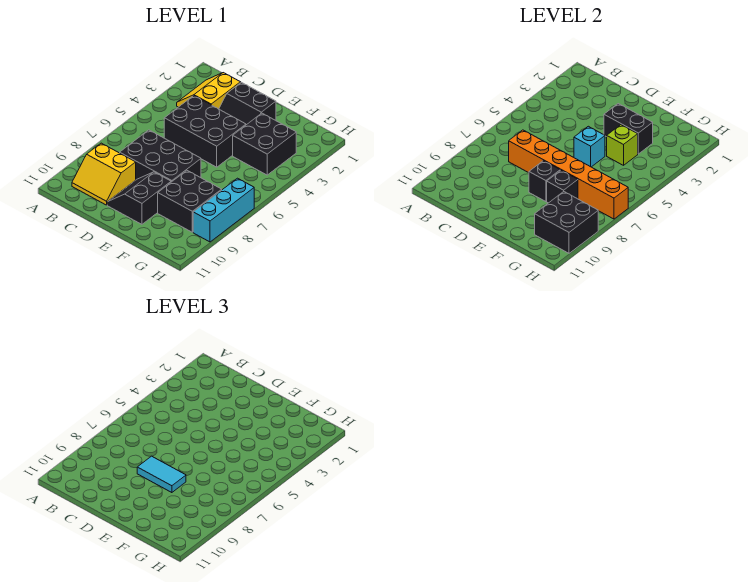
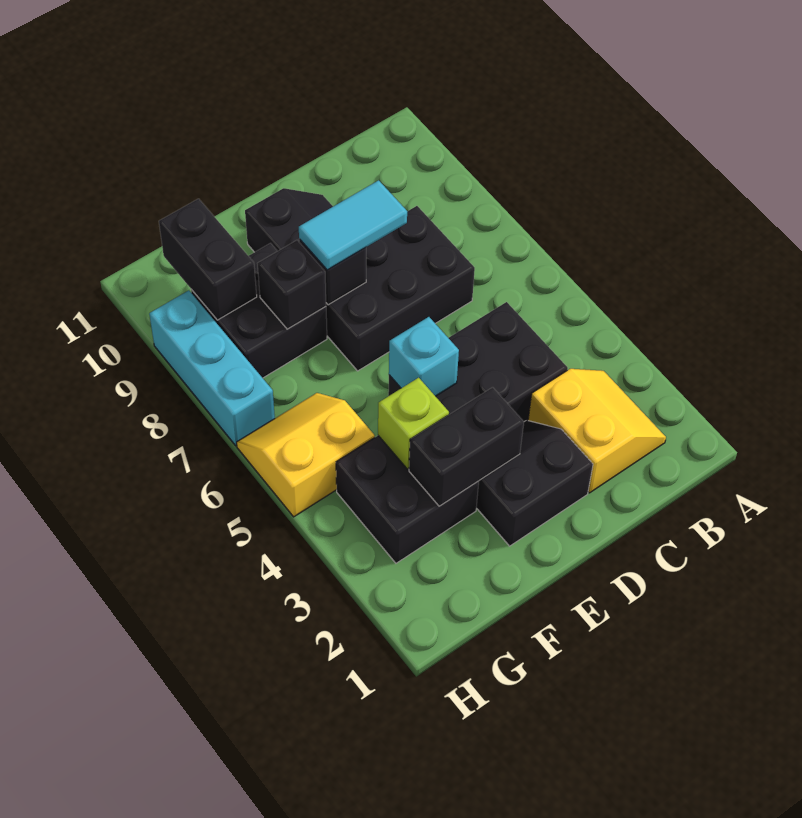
yellow slope B9:C10 level 1 top 9 -> yellow slope G5:H6 level 1 top 5
orange brick C7:H7 level 2 -> none
black brick G9:H10 level 2 -> black brick G9:G10 level 2

